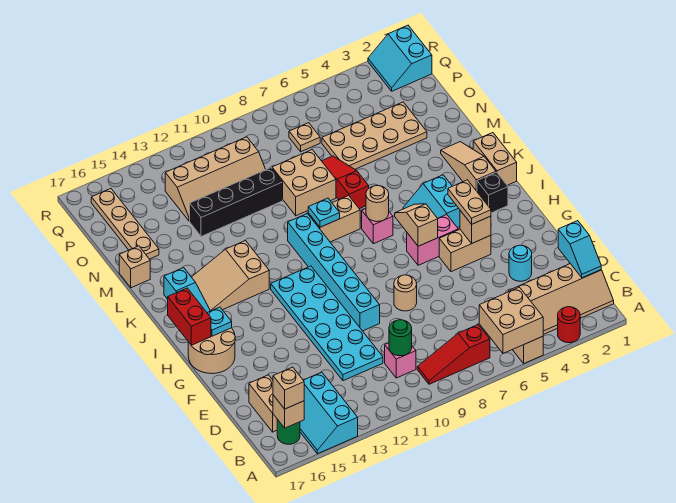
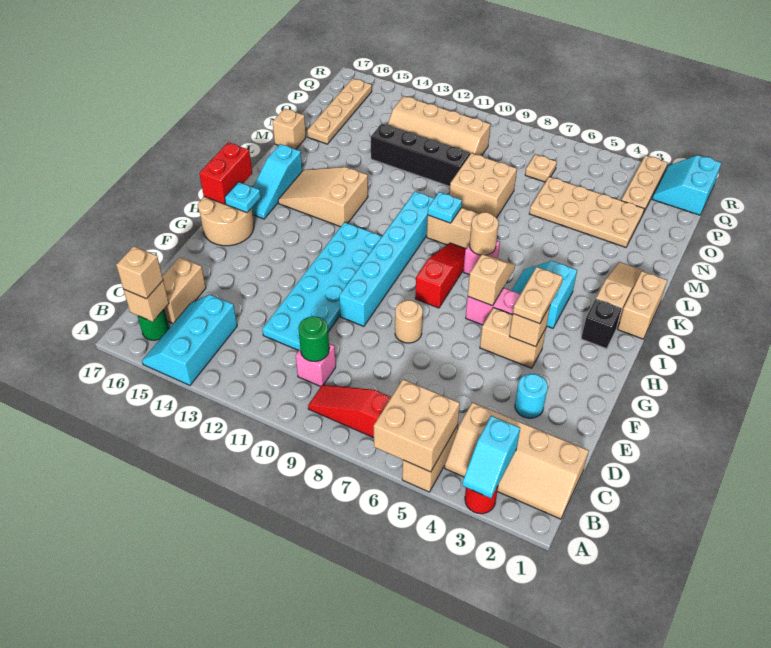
cyan slope C1:D1 level 2 top D -> cyan slope A3:B3 level 2 top B
red slope L7:N7 level 1 top L -> red slope H8:J8 level 1 top H
none -> tan plate P3:R3 level 1

